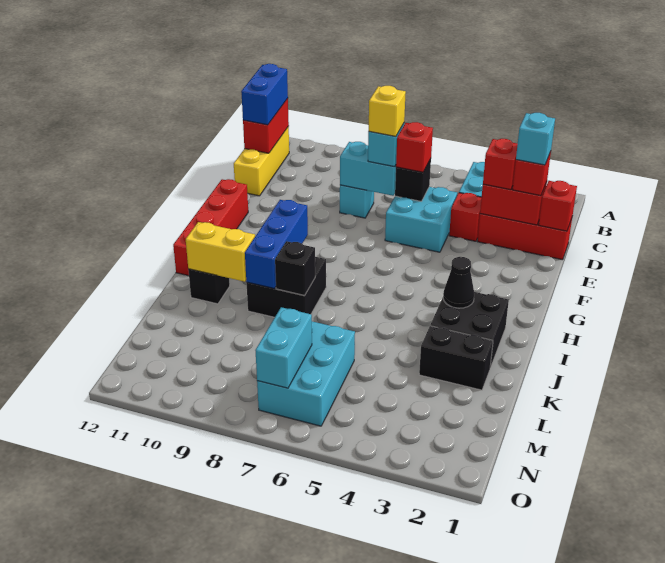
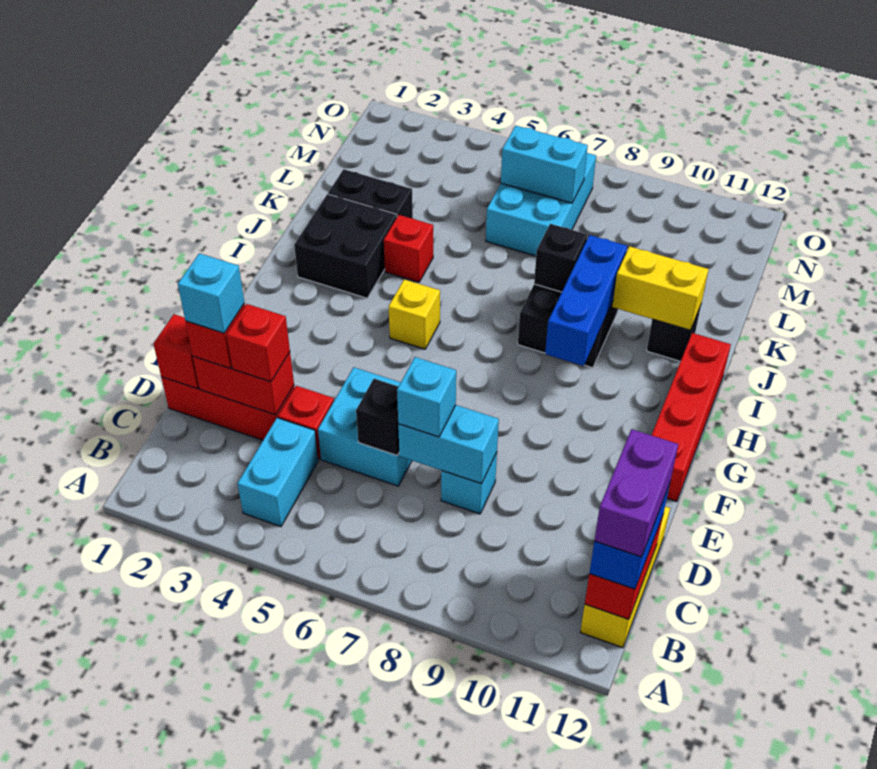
none -> purple brick B12:C12 level 4
red brick D6 level 3 -> red brick J4 level 1
yellow brick D7 level 4 -> yellow brick H5 level 1
black cone I3 level 2 -> none
cyan brick M7:N7 level 2 -> cyan brick M6:M7 level 2

